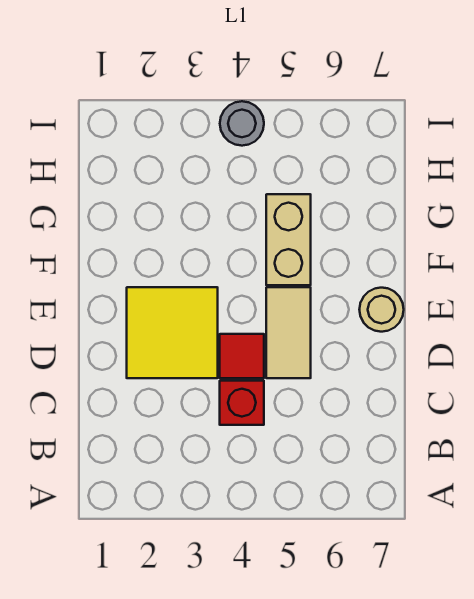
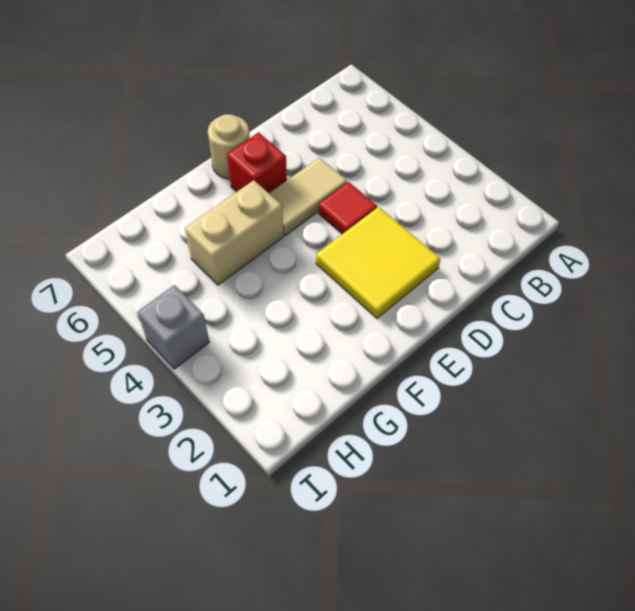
red brick C4 level 1 -> red brick E6 level 1
grey round brick I4 level 1 -> grey brick I4 level 1

